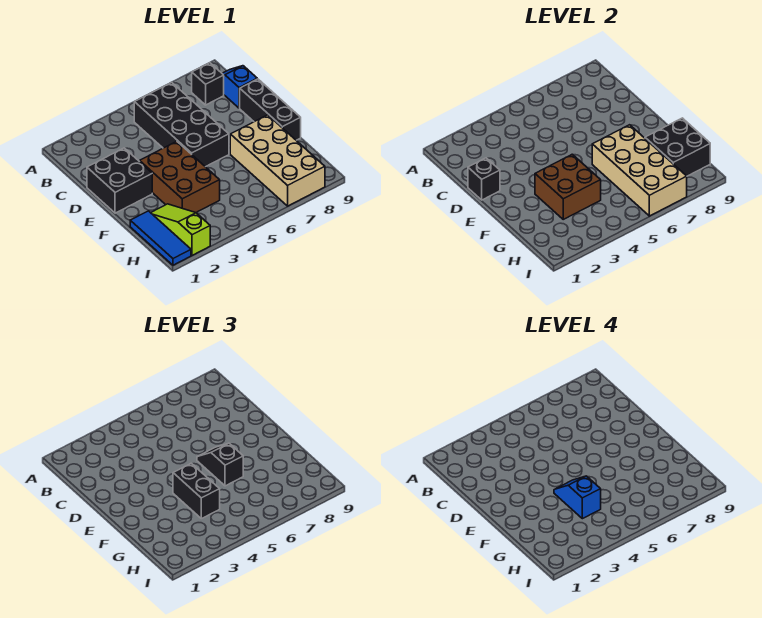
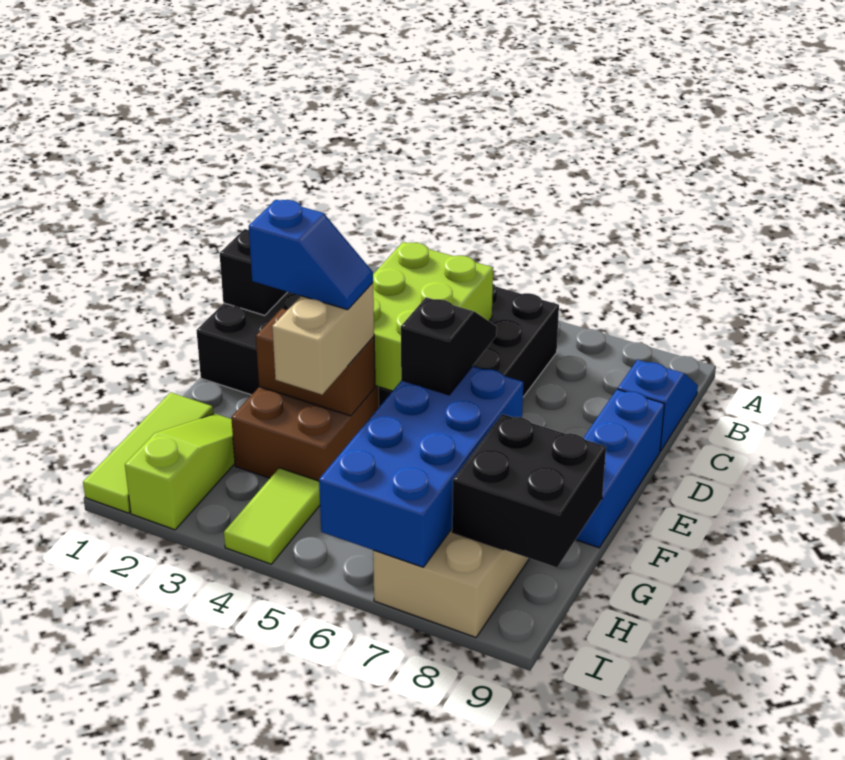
black brick B8 level 1 -> none
none -> lime brick C4:E5 level 2
black brick D9:F9 level 1 -> blue brick D9:F9 level 1
brown brick F3:G4 level 2 -> brown brick F3:F4 level 2
black brick F4:G4 level 3 -> tan brick F4:G4 level 3
blue slope F4:G4 level 4 top G -> blue slope F3:F4 level 4 top 3
tan brick F6:I7 level 2 -> blue brick F6:I7 level 2
blue tile G1:I1 level 1 -> lime tile G1:I1 level 1
none -> lime tile H4:I4 level 1

